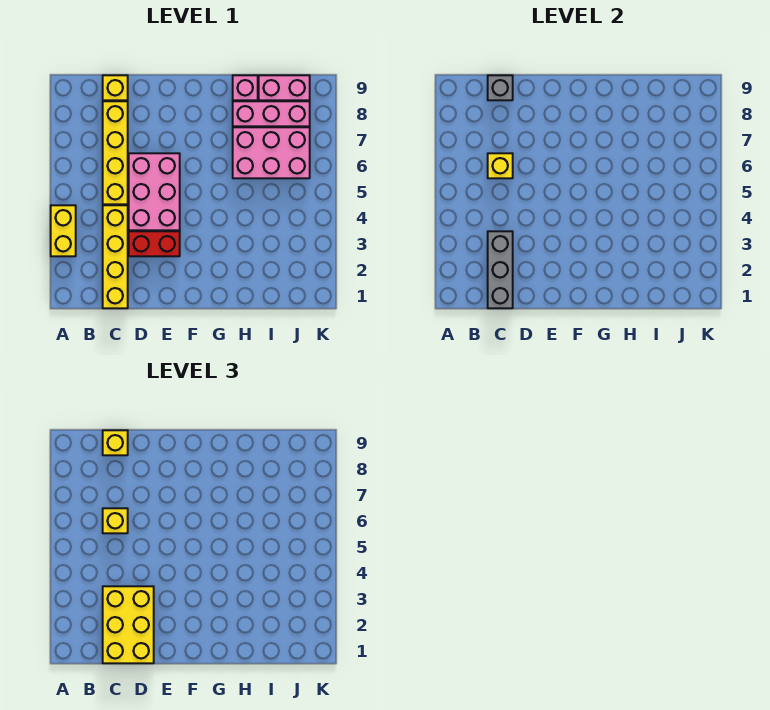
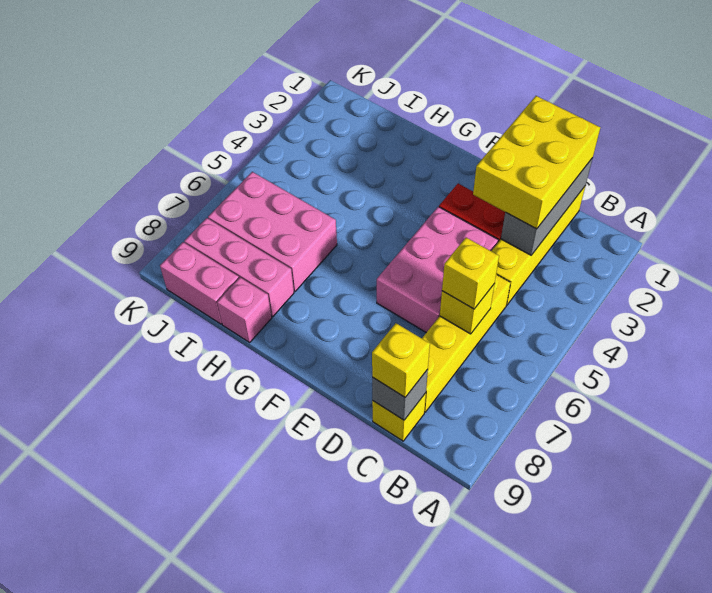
yellow brick A3:A4 level 1 -> none

